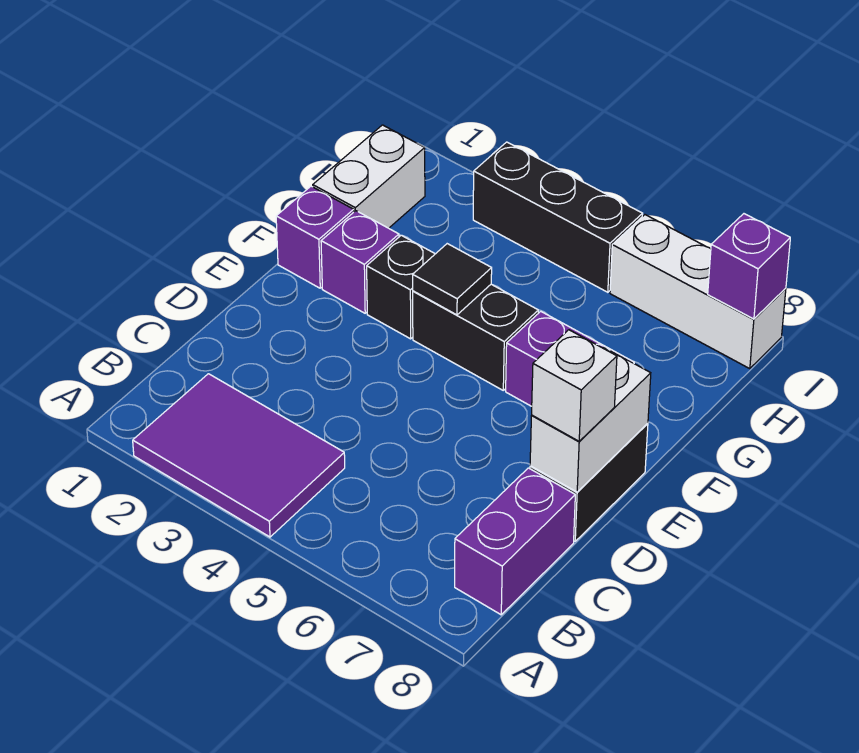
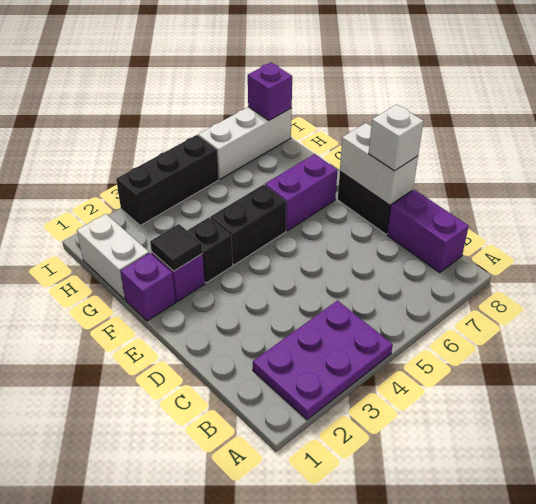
purple tile A2:B4 level 1 -> purple plate A2:B4 level 1
black tile F4 level 2 -> black tile F2 level 2

